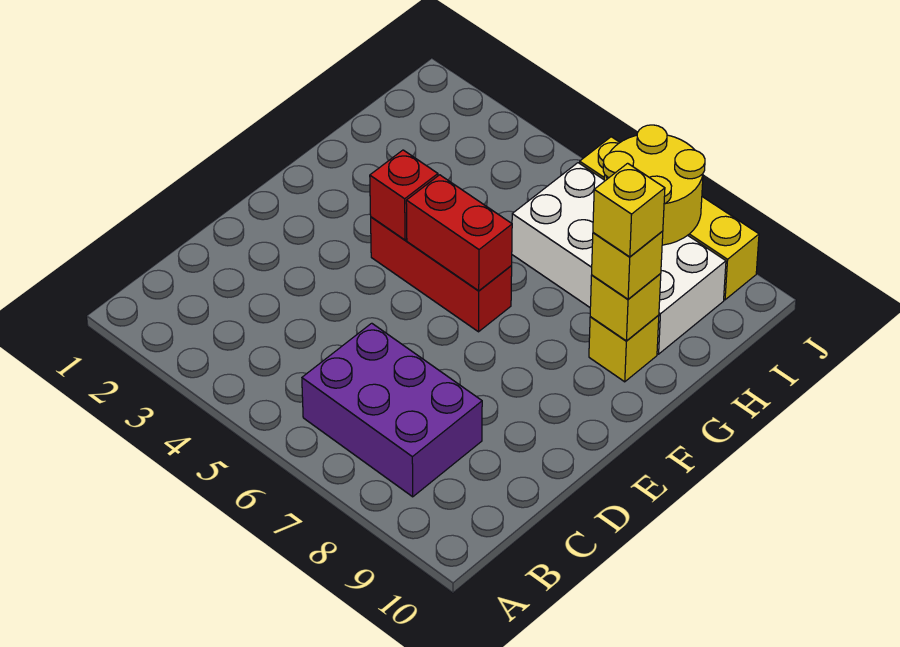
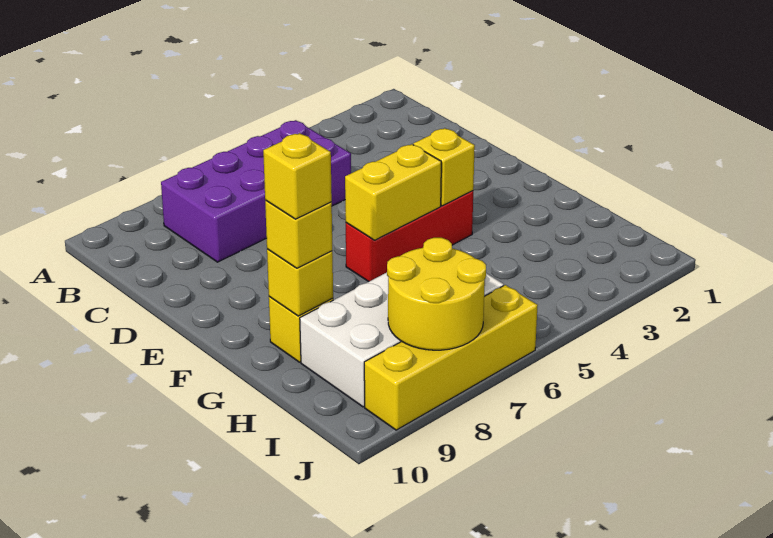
purple brick B6:C8 level 1 -> purple brick B5:C8 level 1
red brick F4 level 2 -> yellow brick F4 level 2
red brick F5:F6 level 2 -> yellow brick F5:F6 level 2

